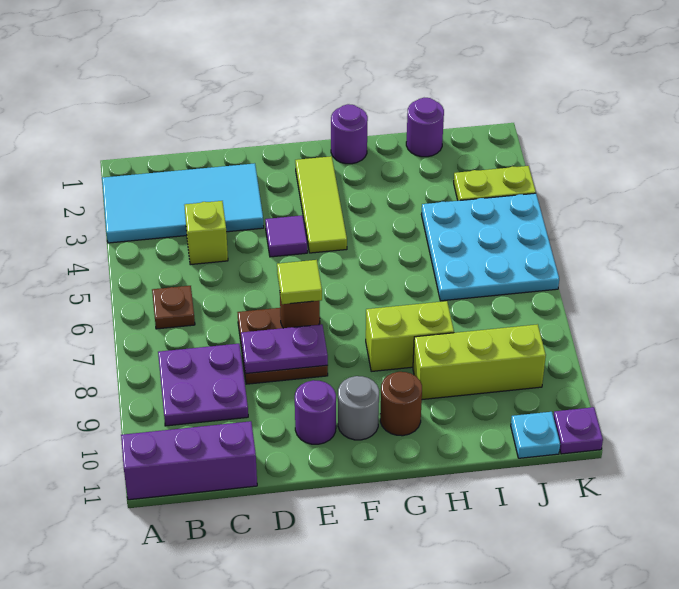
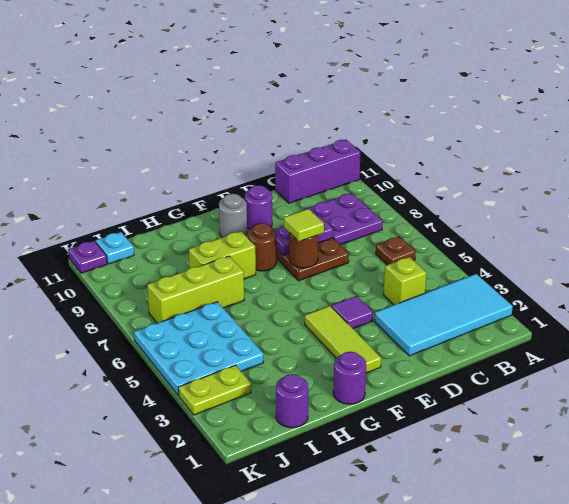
brown round brick G10 level 1 -> brown round brick F8 level 1
lime brick H9:J9 level 1 -> lime brick H7:J7 level 1

